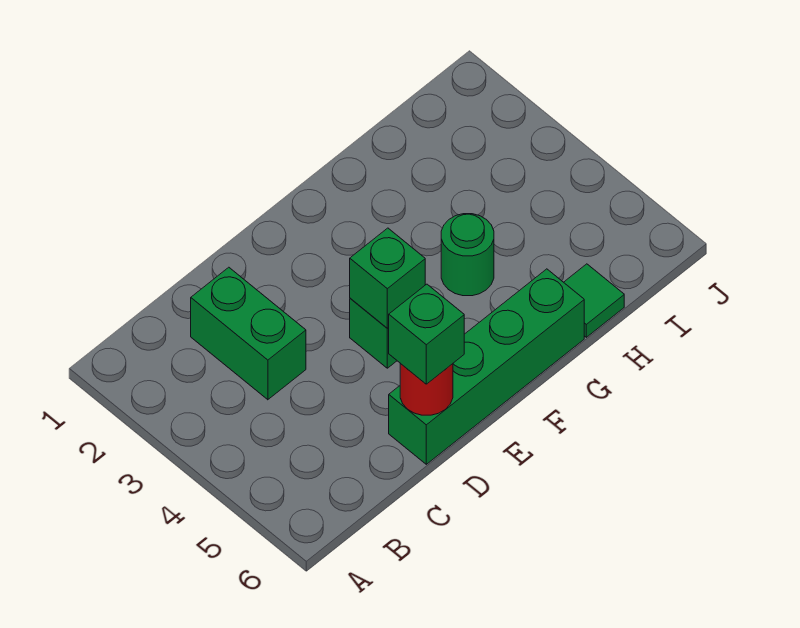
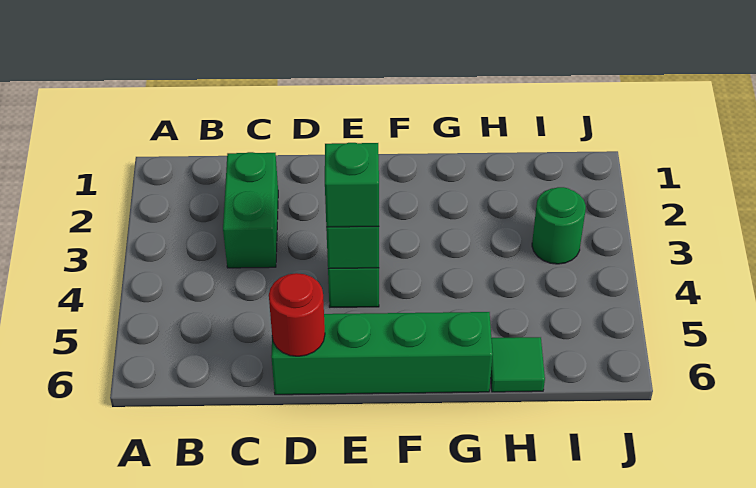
green brick D6 level 3 -> green brick E4 level 3
green round brick G4 level 1 -> green round brick I3 level 1

